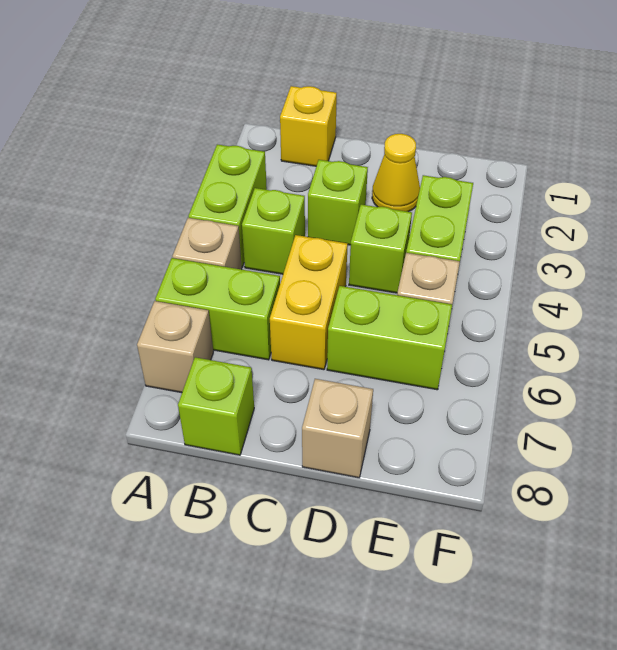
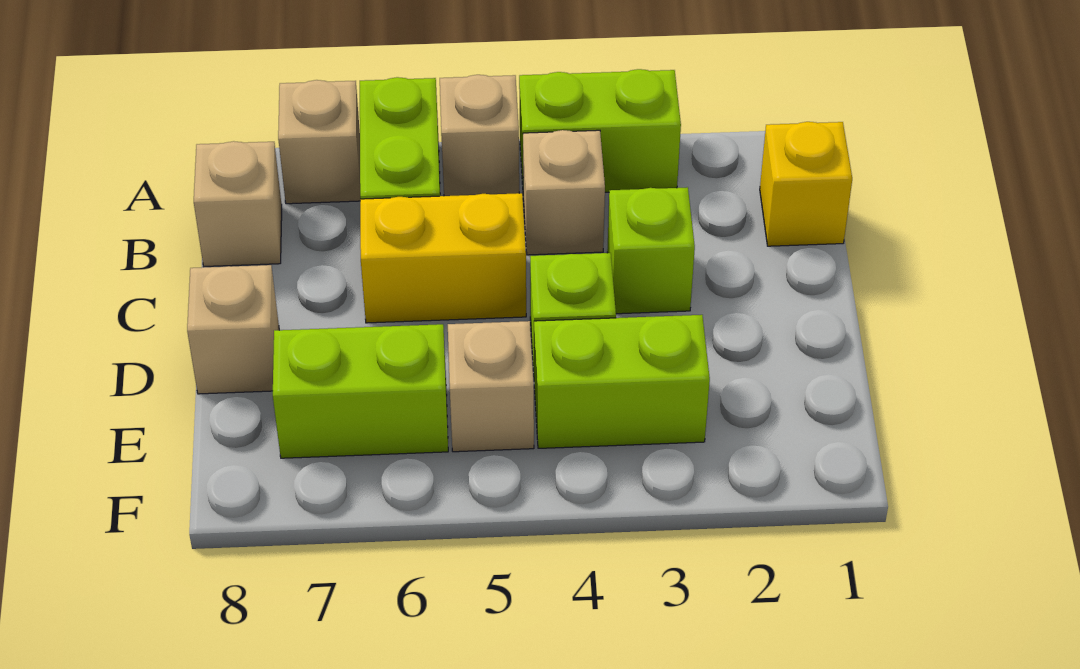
lime brick B4 level 1 -> tan brick B4 level 1
lime brick B8 level 1 -> tan brick B8 level 1
yellow cone D2 level 1 -> none
lime brick D6:E6 level 1 -> lime brick E6:E7 level 1

